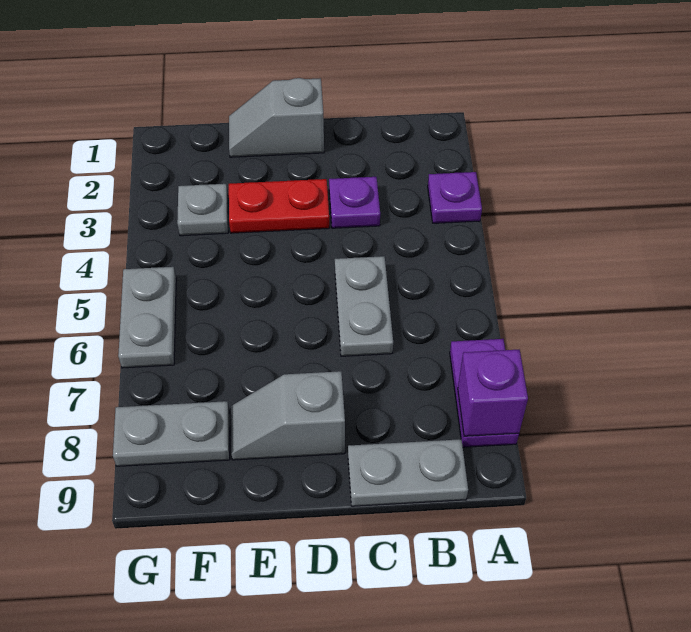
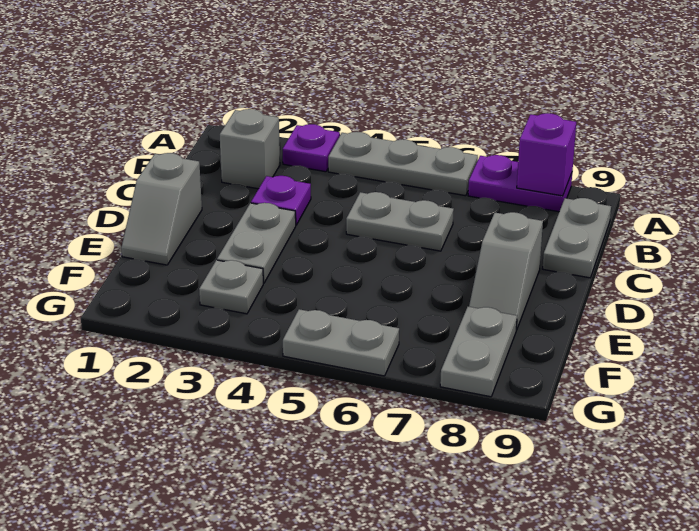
none -> grey plate A4:A6 level 1
none -> grey brick B2 level 1
red plate D3:E3 level 1 -> grey plate D3:E3 level 1

